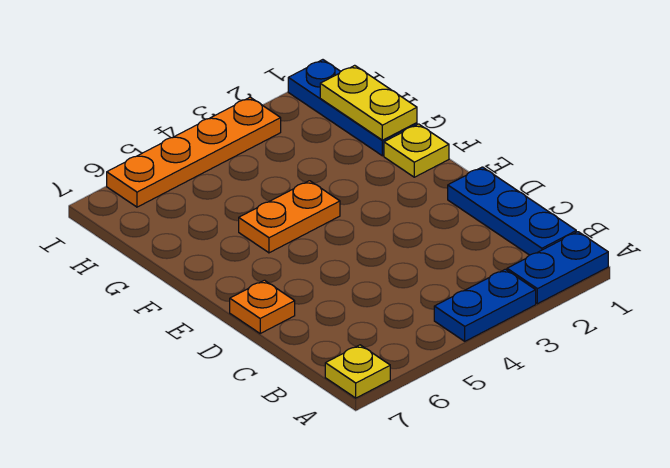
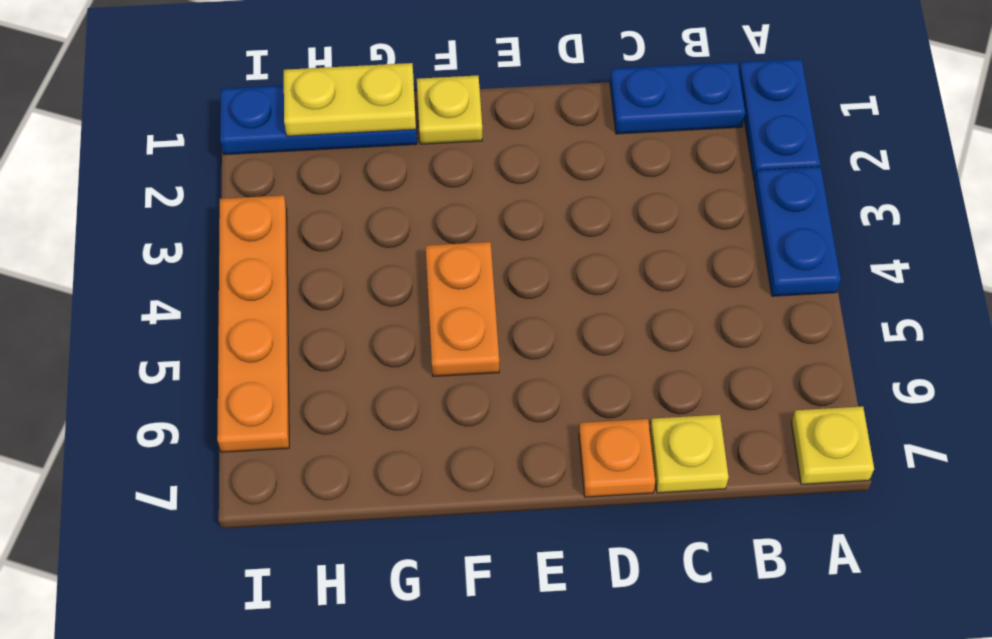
blue plate B1:D1 level 1 -> blue plate B1:C1 level 1
none -> yellow plate C7 level 1

